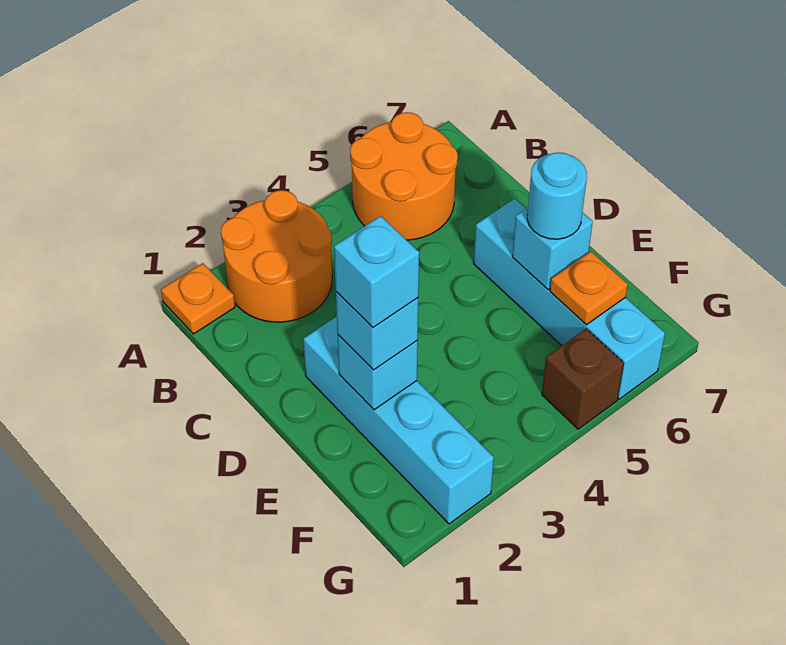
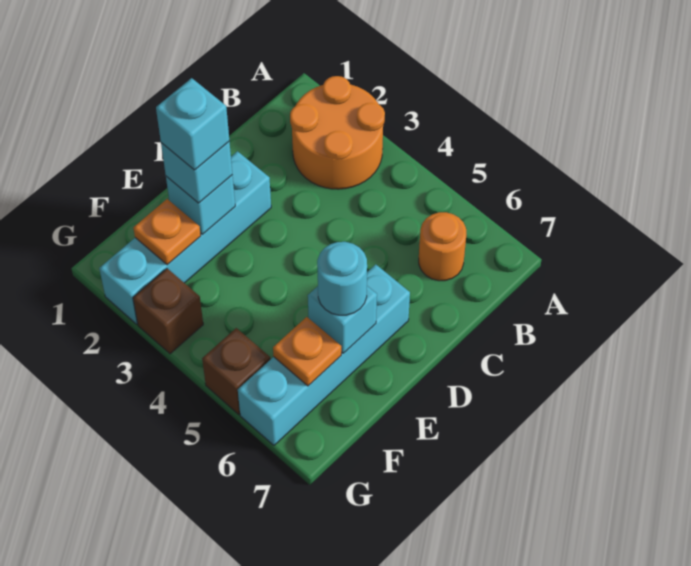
orange plate A1 level 1 -> orange plate F2 level 2
orange round brick A5:B6 level 1 -> orange round brick B6 level 1
none -> brown brick G3 level 1

